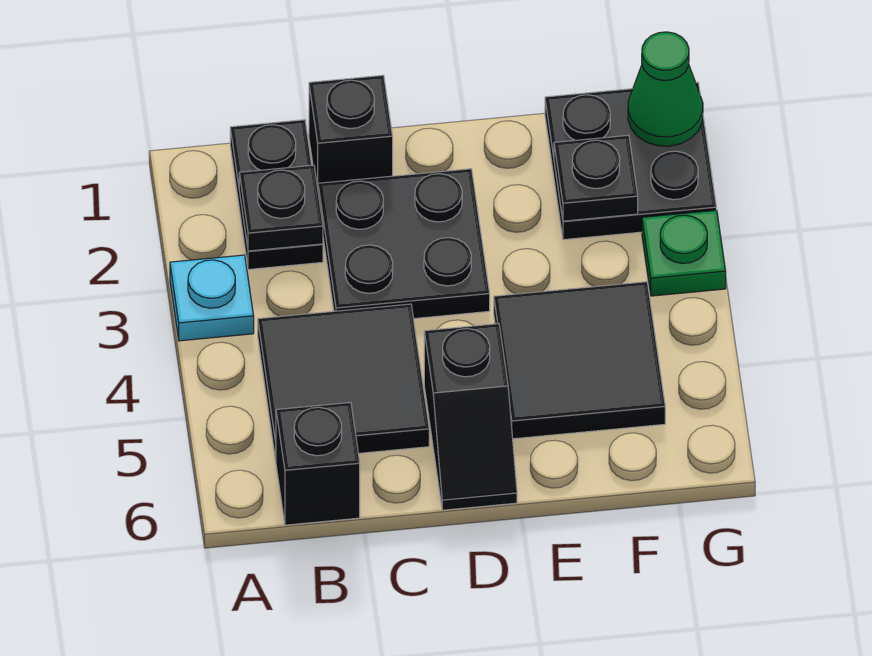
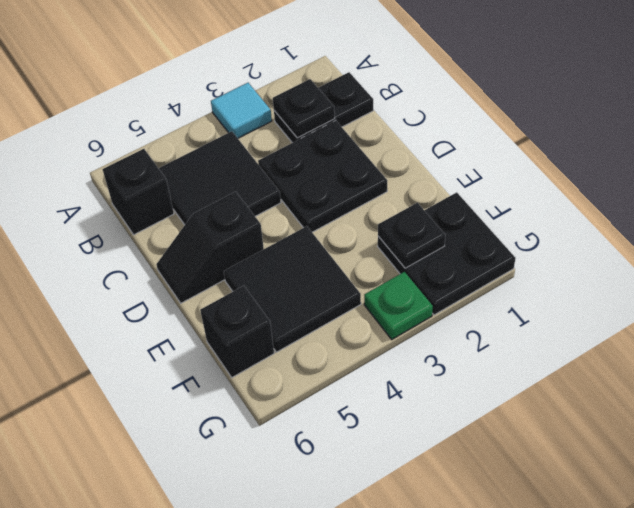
cyan plate A3 level 1 -> cyan tile A3 level 1
black brick C1 level 1 -> black brick F6 level 1
green cone G1 level 2 -> none

